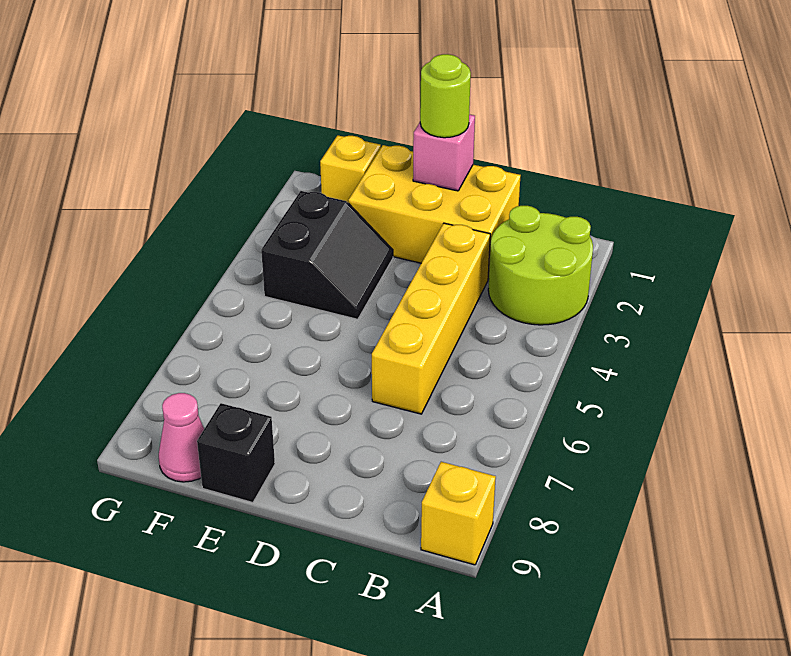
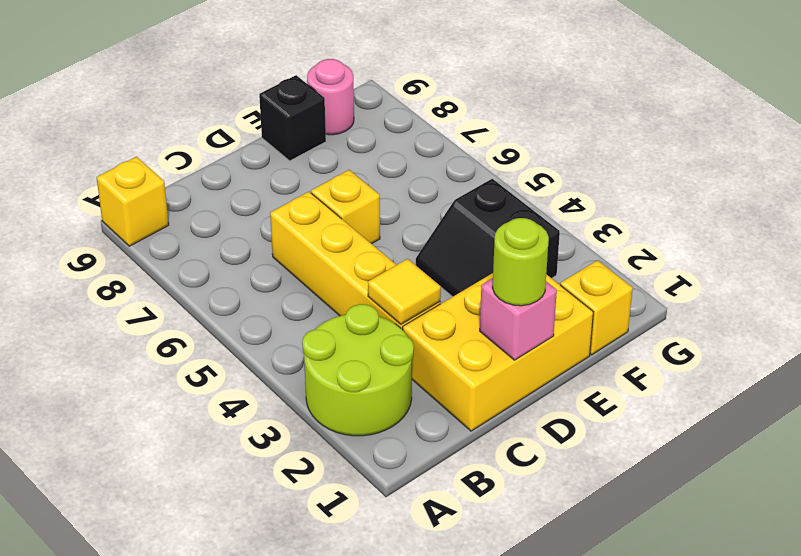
none -> yellow tile C3 level 2
none -> yellow brick D6 level 1
pink cone F9 level 1 -> pink round brick F9 level 1

